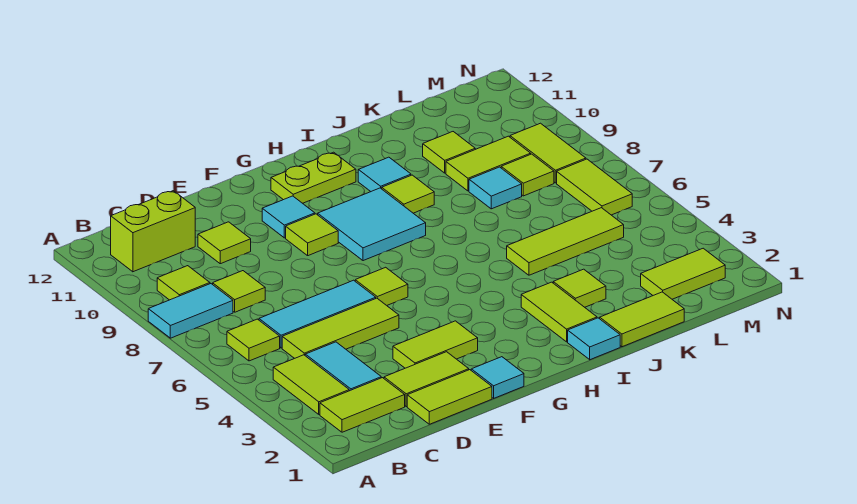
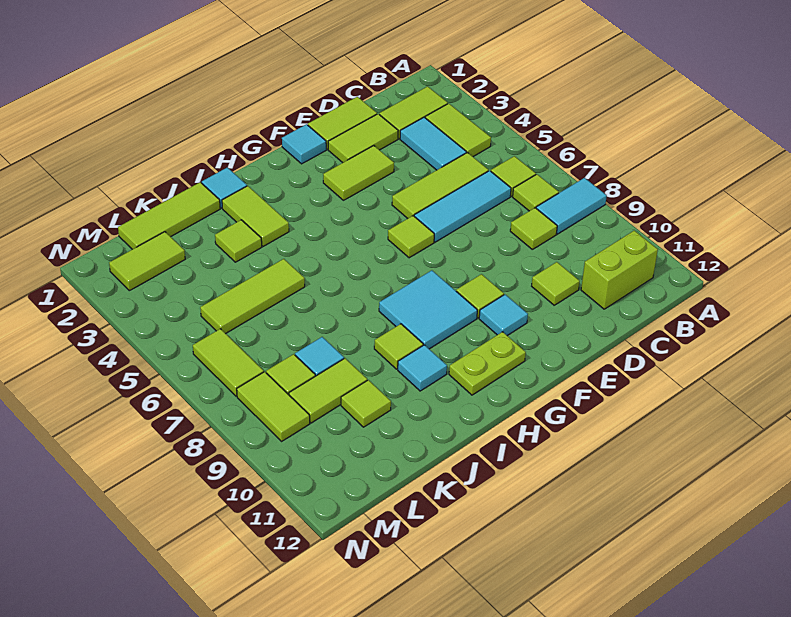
lime tile B9 level 1 -> lime tile B7 level 1
lime tile J1:K1 level 1 -> lime tile J1:L1 level 1

